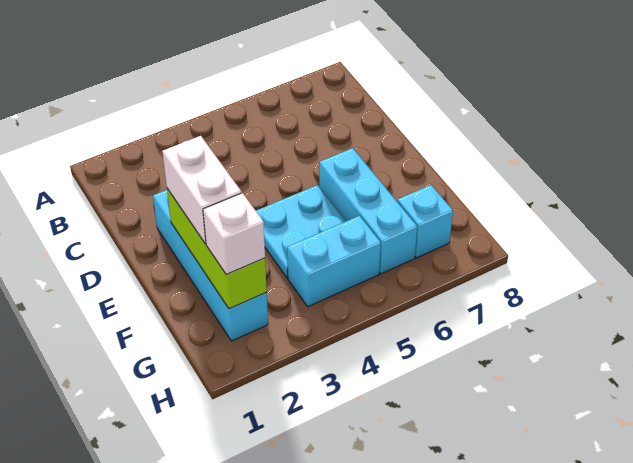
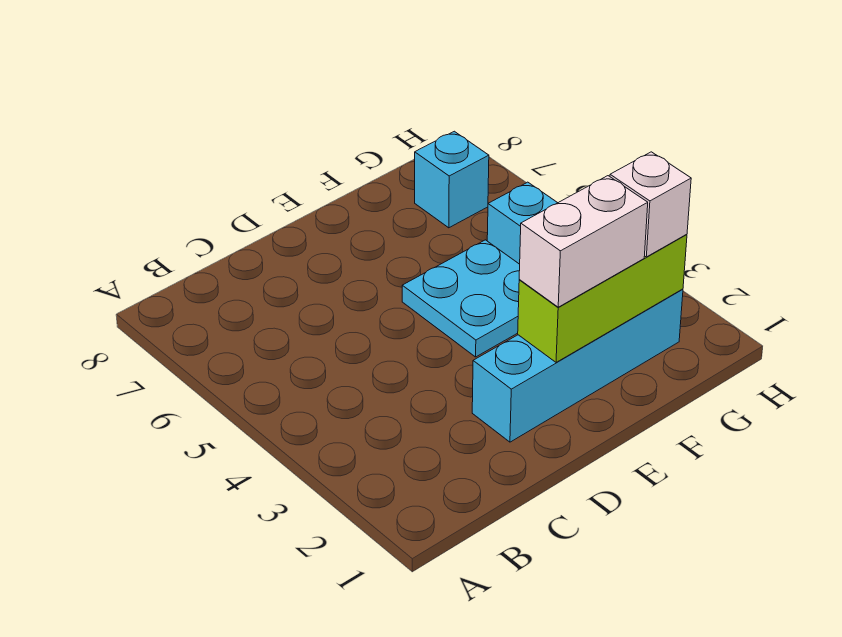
cyan brick E6:G6 level 1 -> none

